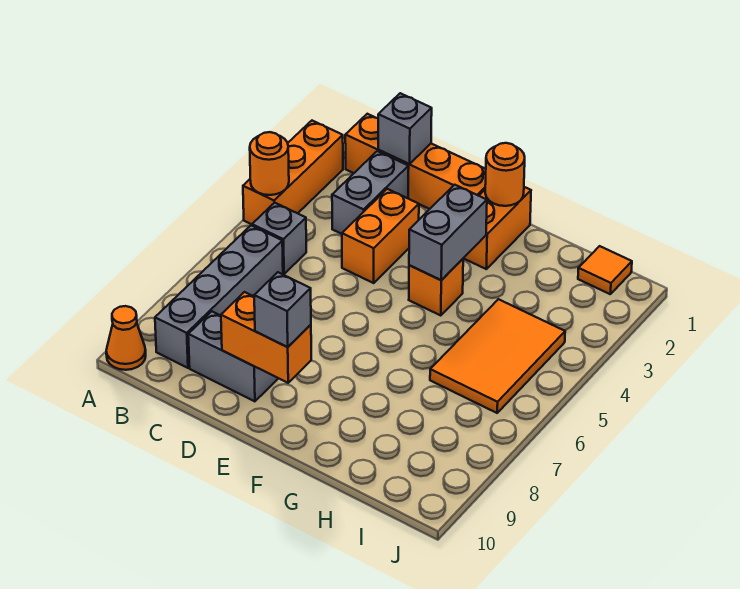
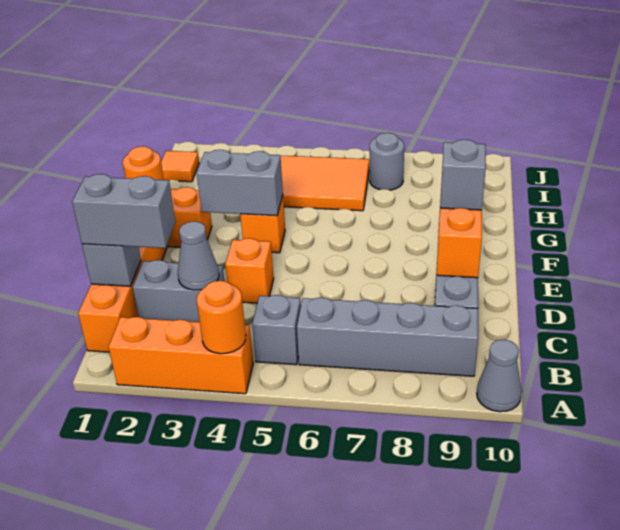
orange cone A10 level 1 -> grey cone A10 level 1
none -> grey brick C1:C2 level 3
none -> grey cone C3 level 2
orange brick D3:D4 level 1 -> orange brick D4 level 1
none -> grey round brick I7 level 1

